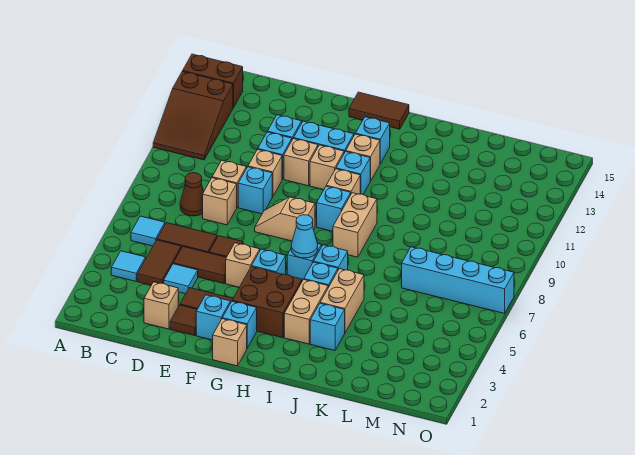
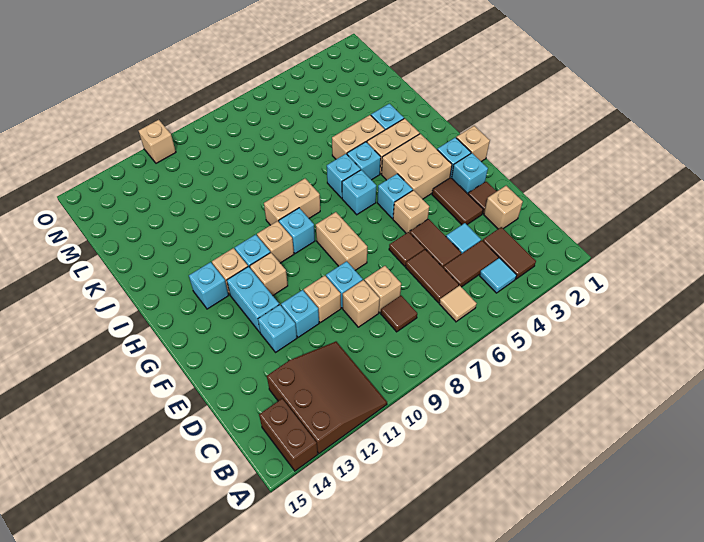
brown slope A11:B13 level 1 top 13 -> brown slope A11:C13 level 1 top 13
cyan tile B6 level 1 -> tan tile B6 level 1
brown cone C8 level 1 -> brown tile C8 level 1
tan slope F8:G8 level 1 top G -> tan brick F8:G8 level 1
tan brick F11 level 1 -> tan brick O11 level 1
brown brick G3:H4 level 1 -> tan brick G3:H4 level 1
brown tile G15:H15 level 1 -> brown tile B3:C3 level 1
cyan cone H6 level 2 -> none
cyan brick L7:O7 level 1 -> none

